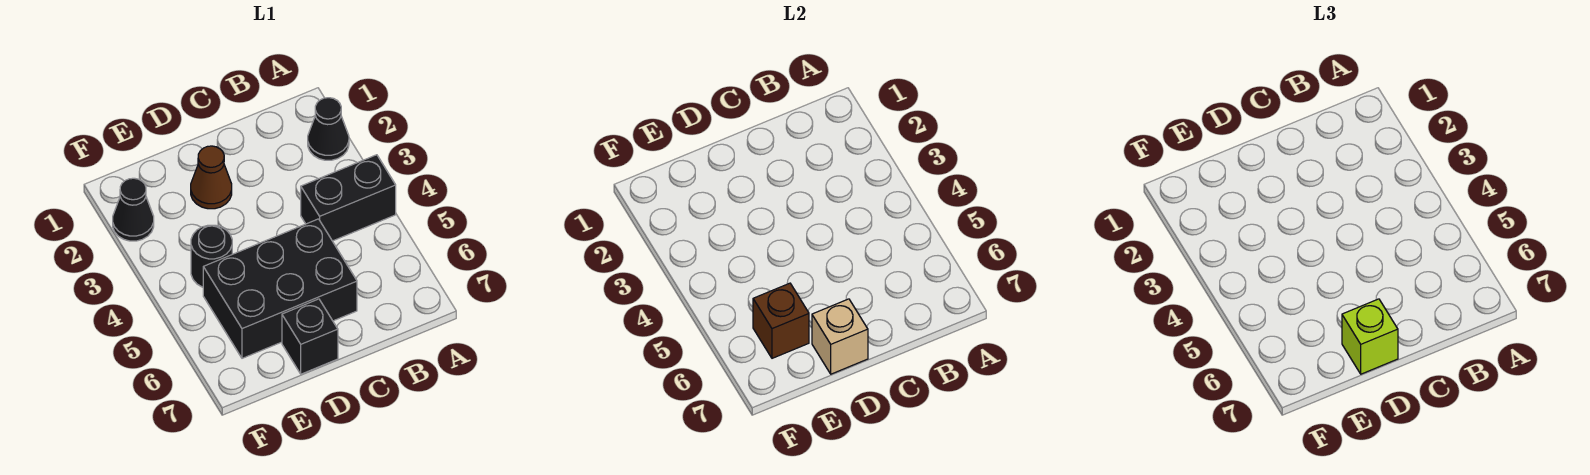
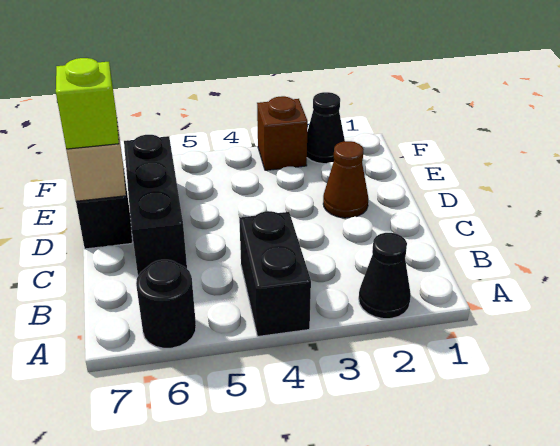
black brick C5:E6 level 1 -> black brick C6:E6 level 1
black round brick E4 level 1 -> black round brick A6 level 1
brown brick E6 level 2 -> brown brick F3 level 1

